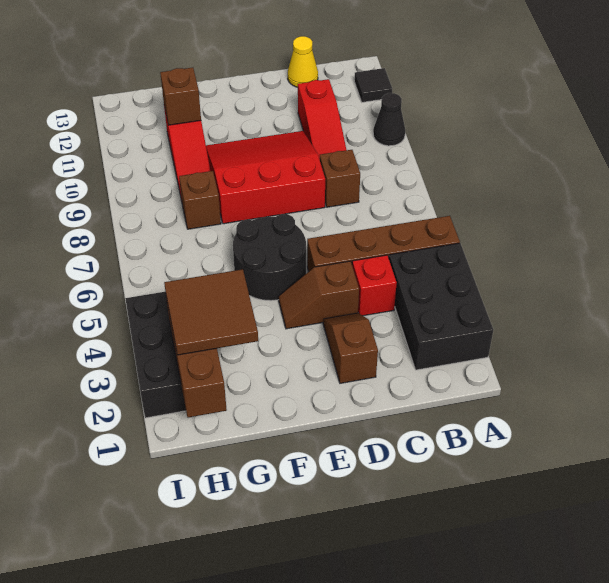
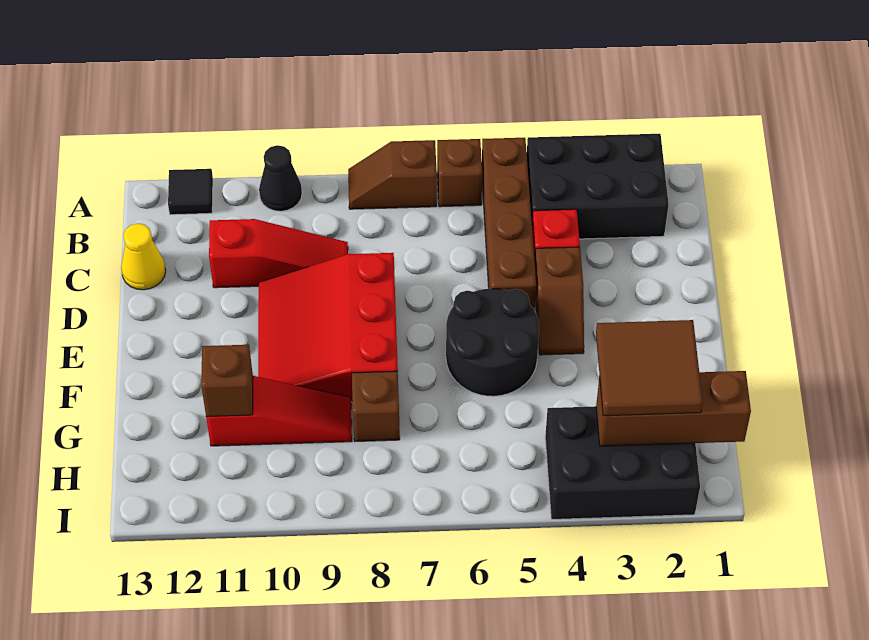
brown brick C8 level 1 -> brown brick A6 level 1
brown slope D2:D3 level 1 top 2 -> brown slope A7:A8 level 1 top 7

